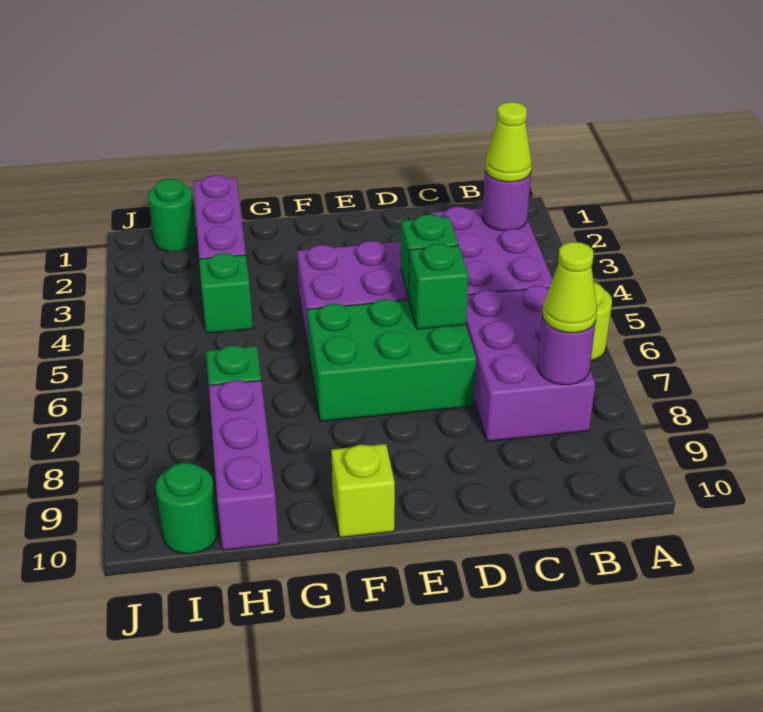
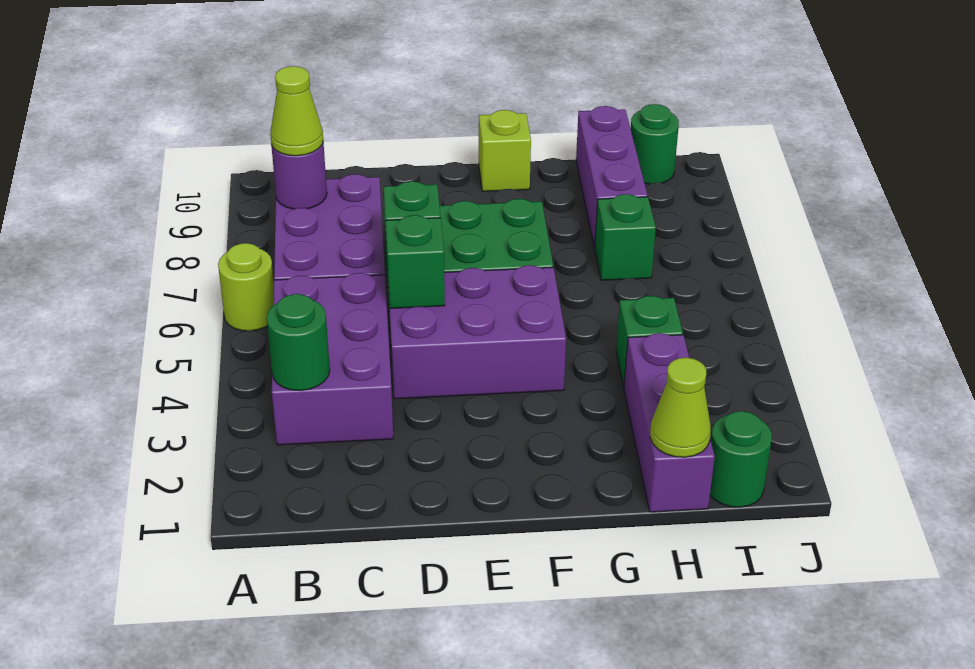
purple round brick B3 level 2 -> green round brick B3 level 2
lime cone B3 level 3 -> lime cone H1 level 2

